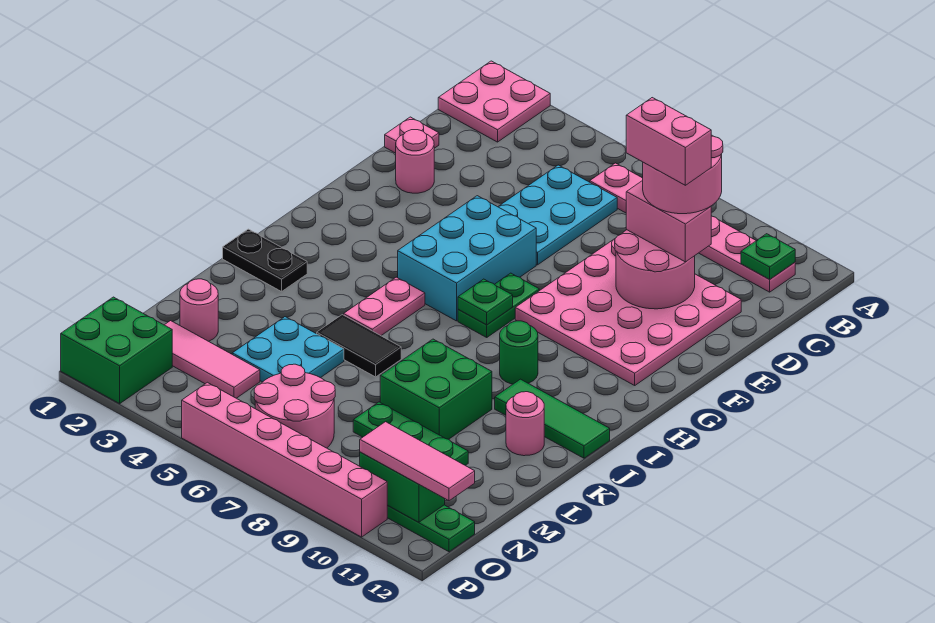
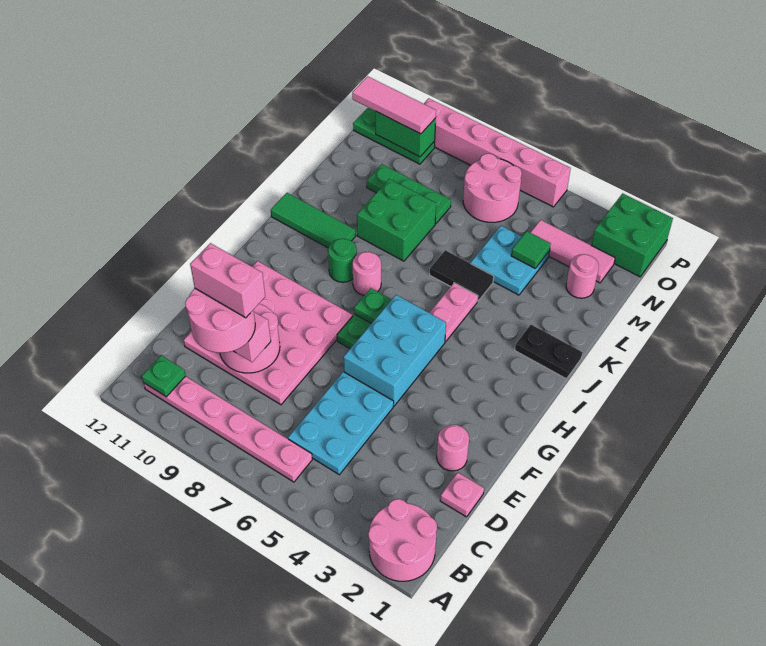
pink plate A1:B2 level 1 -> pink round brick A1:B2 level 1
pink round brick K11 level 1 -> pink round brick I8 level 1
none -> green tile M4 level 2

